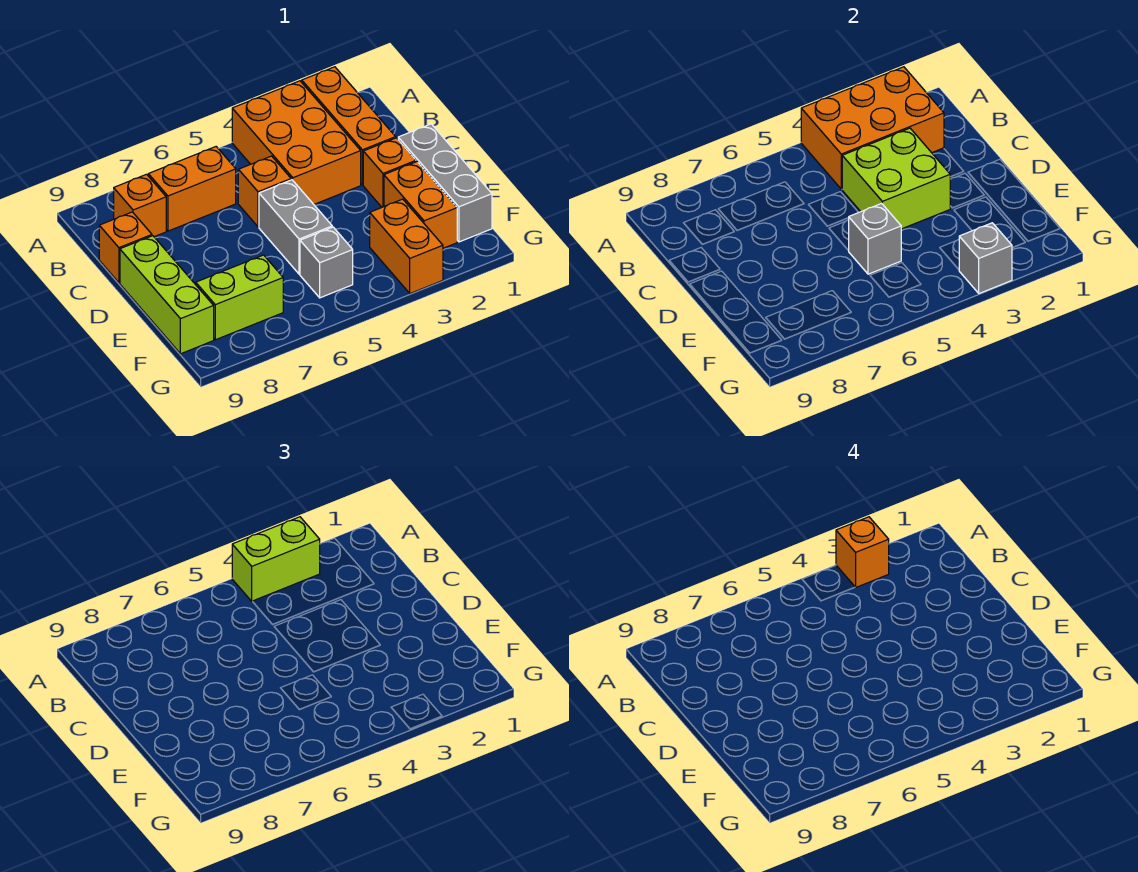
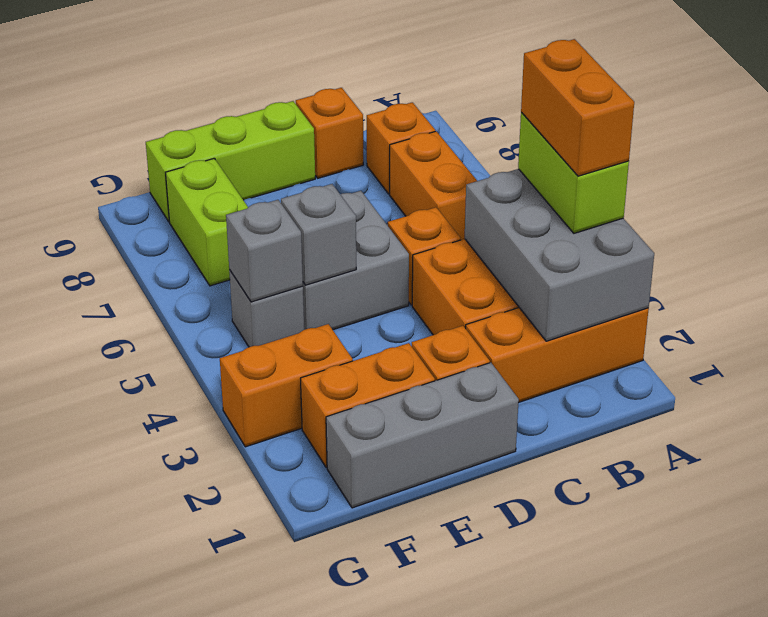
orange brick A2:B4 level 2 -> grey brick A2:B4 level 2
orange brick A3 level 4 -> orange brick A3:A4 level 4
lime brick C3:D4 level 2 -> none
grey brick D5:E5 level 1 -> grey brick D5:E6 level 1
grey brick G3 level 2 -> grey brick F5 level 2

